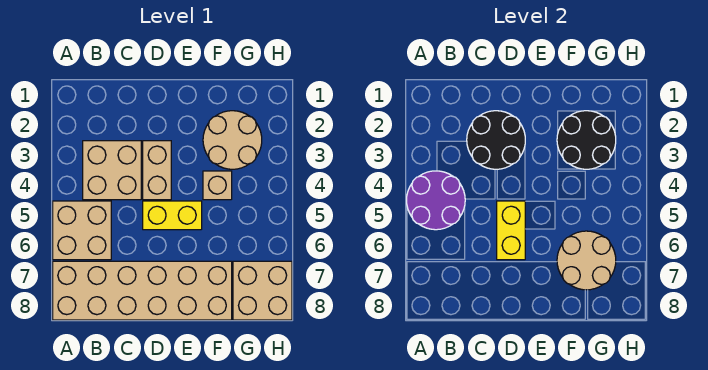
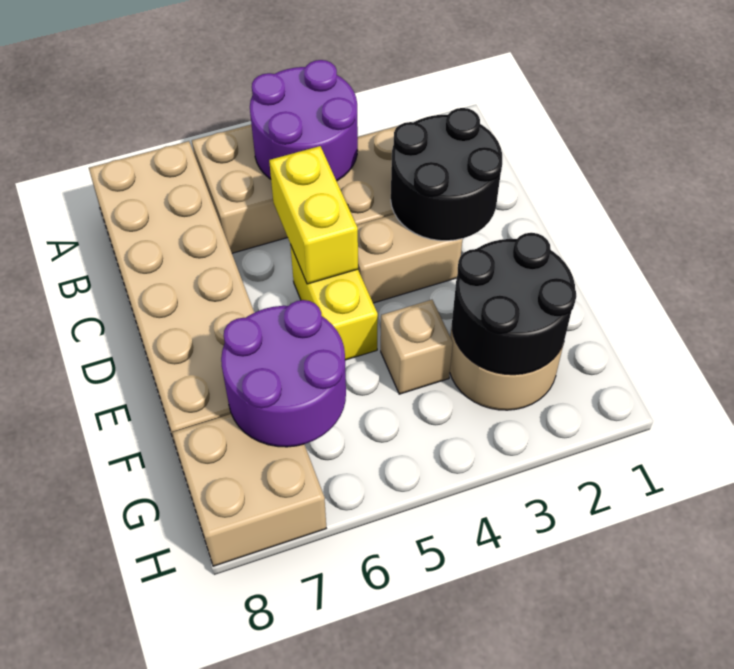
yellow brick D5:D6 level 2 -> yellow brick C5:D5 level 2
tan round brick F6:G7 level 2 -> purple round brick F6:G7 level 2

